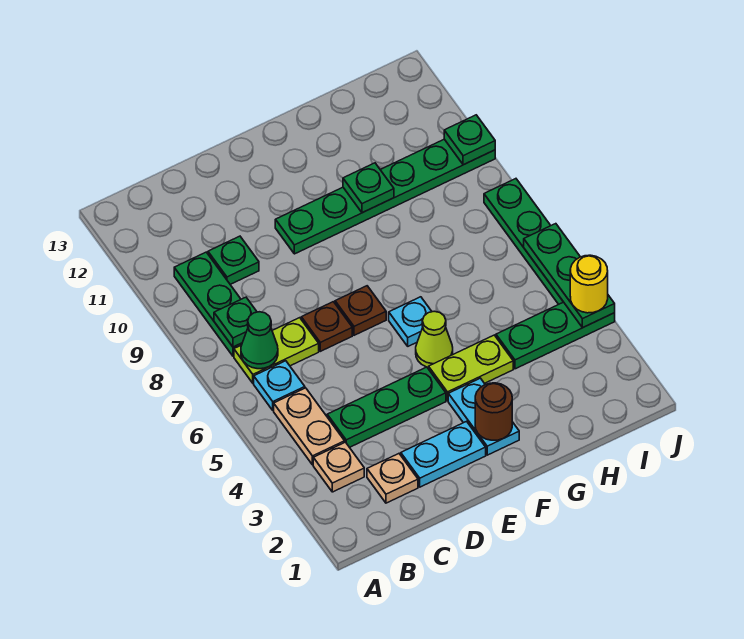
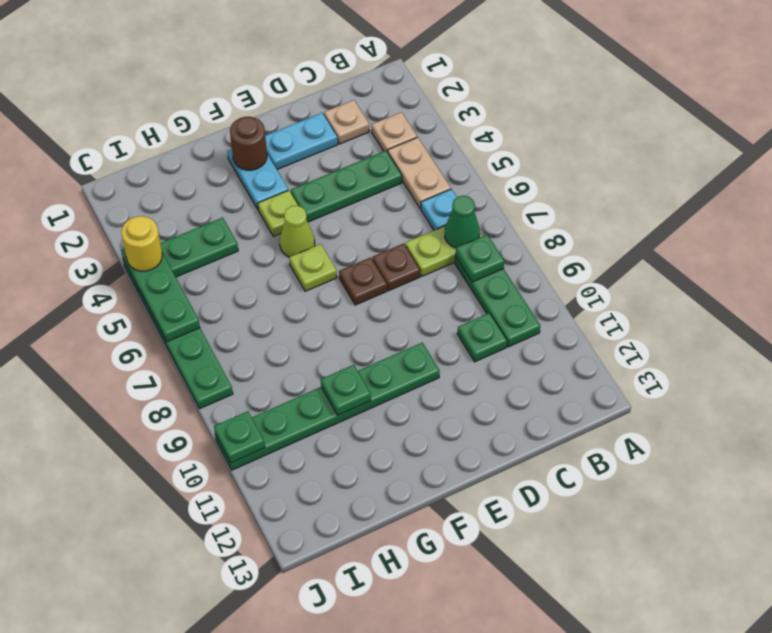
lime plate F4:G4 level 1 -> lime plate F4 level 1
cyan plate F6 level 1 -> lime plate F6 level 1

